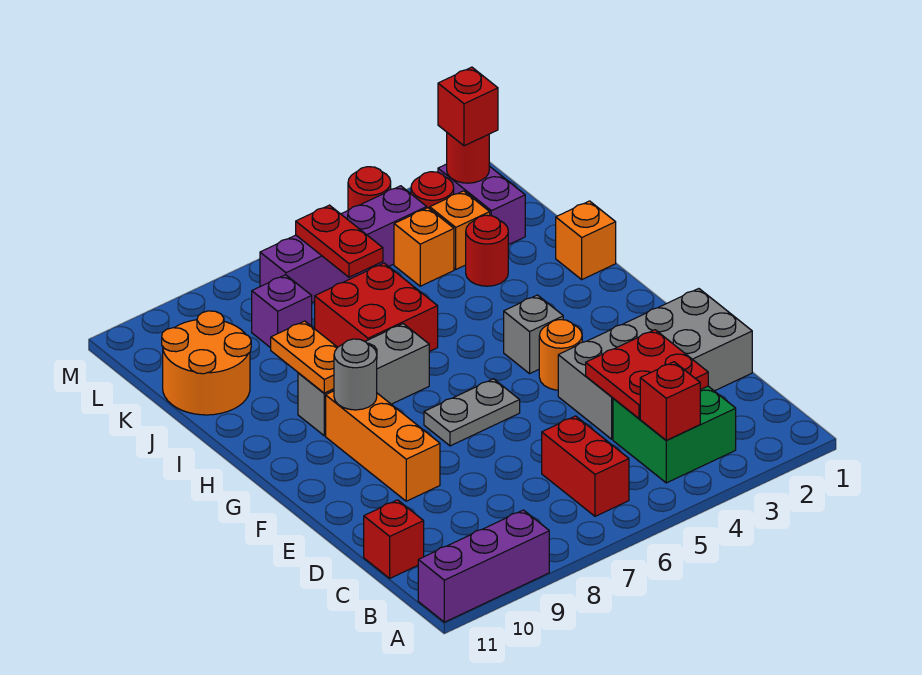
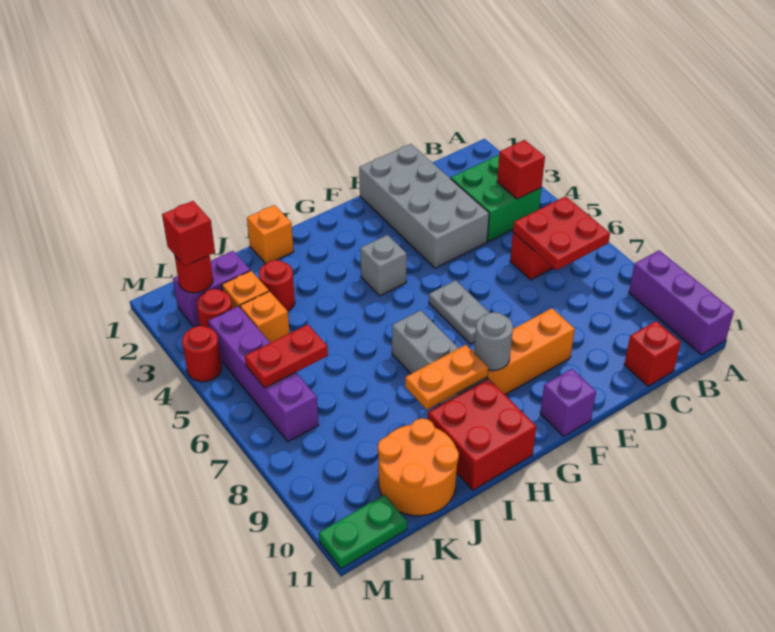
red plate C3:D4 level 2 -> red plate B6:C7 level 2
orange round brick F4 level 1 -> none
red brick I6:J7 level 1 -> red brick H10:I11 level 1
purple brick K8 level 1 -> purple brick F11 level 1
none -> green plate L11:M11 level 1

